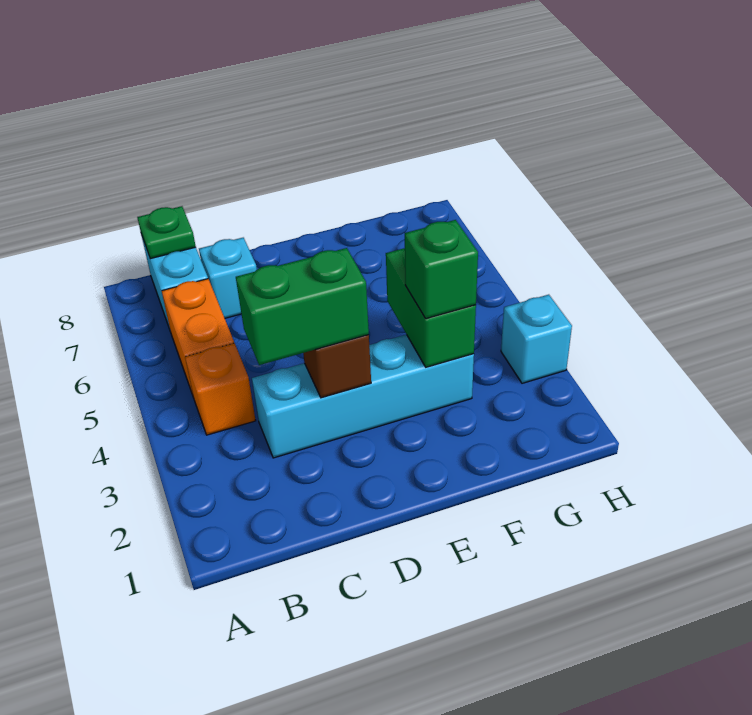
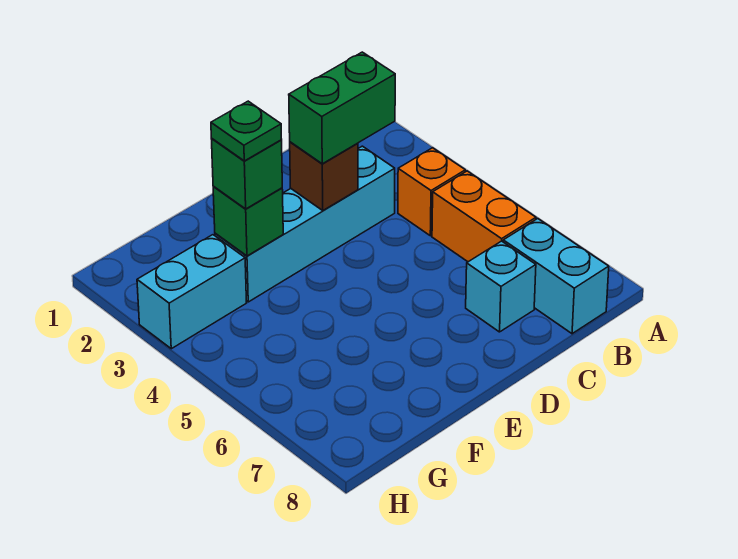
green plate B8 level 2 -> green plate F3 level 4
green brick F3:F4 level 2 -> green brick F3 level 2
cyan brick H3 level 1 -> cyan brick G3:H3 level 1

